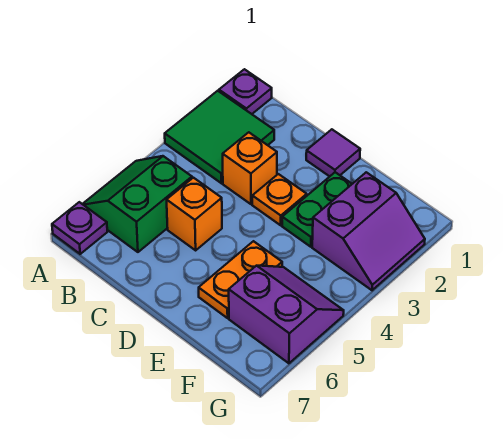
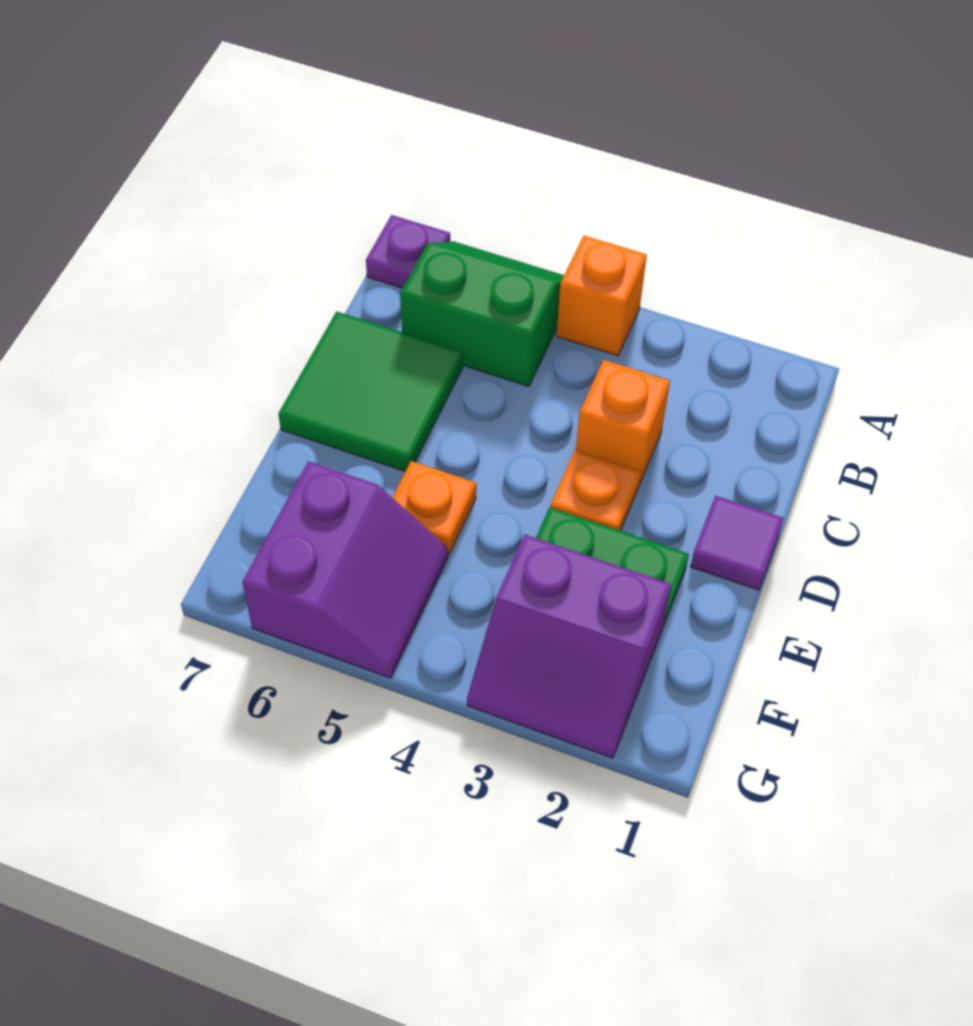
purple plate A1 level 1 -> none
green tile A2:B3 level 1 -> green tile C6:D7 level 1
orange brick C5 level 1 -> orange brick A4 level 1
orange plate E5:E6 level 1 -> orange plate E5 level 1

